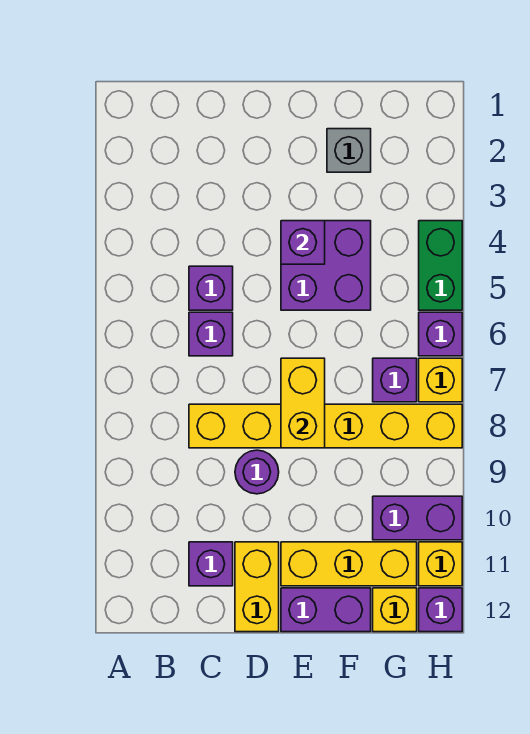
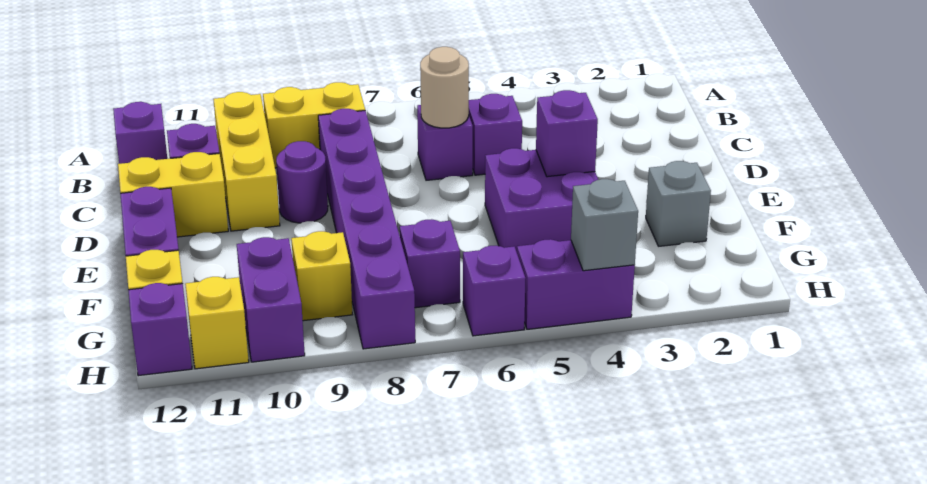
none -> purple brick B12 level 1
none -> tan round brick C6 level 2
yellow brick C8:H8 level 1 -> purple brick C8:H8 level 1
yellow brick E7:E8 level 2 -> yellow brick B8:B9 level 1
yellow brick E11:G11 level 1 -> yellow brick B10:D10 level 1
green brick H4:H5 level 1 -> purple brick H4:H5 level 1
none -> grey brick H4 level 2
yellow brick H7 level 1 -> yellow brick G9 level 1

